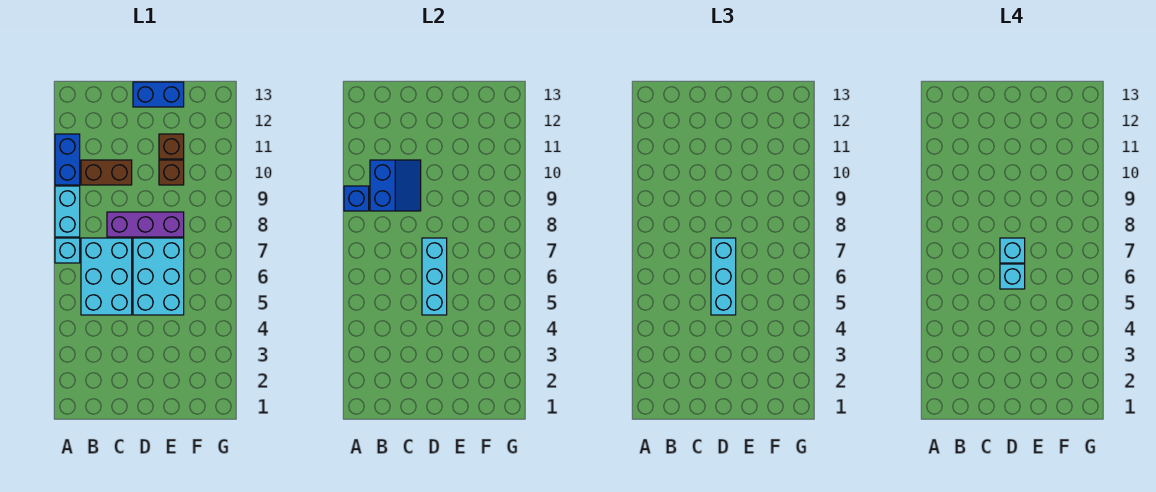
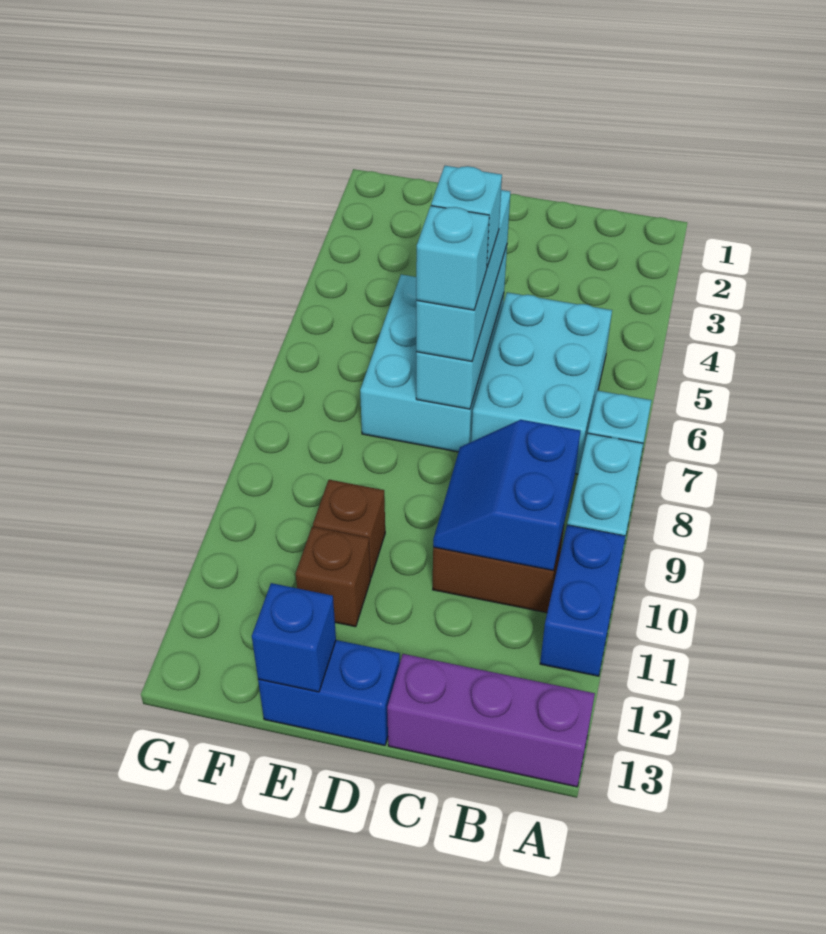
blue brick A9 level 2 -> blue brick E13 level 2
purple brick C8:E8 level 1 -> purple brick A13:C13 level 1

